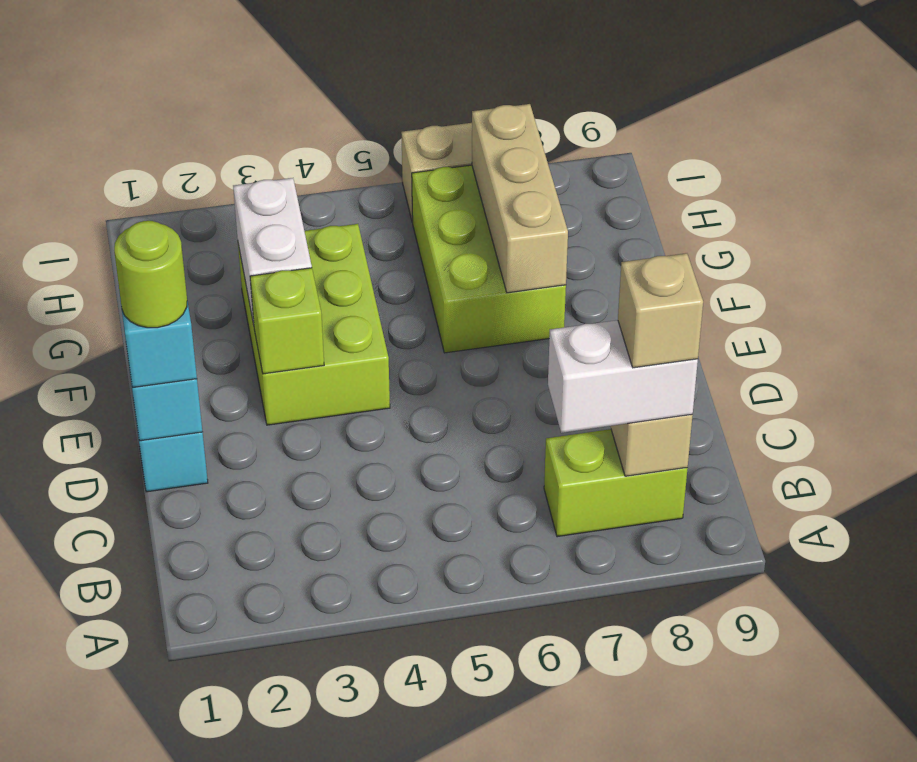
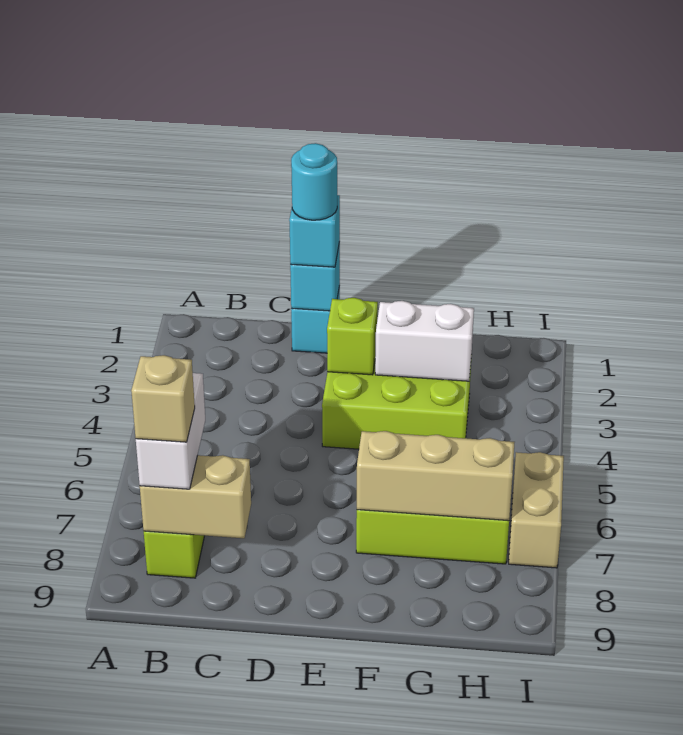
lime round brick D1 level 4 -> cyan round brick D1 level 4

